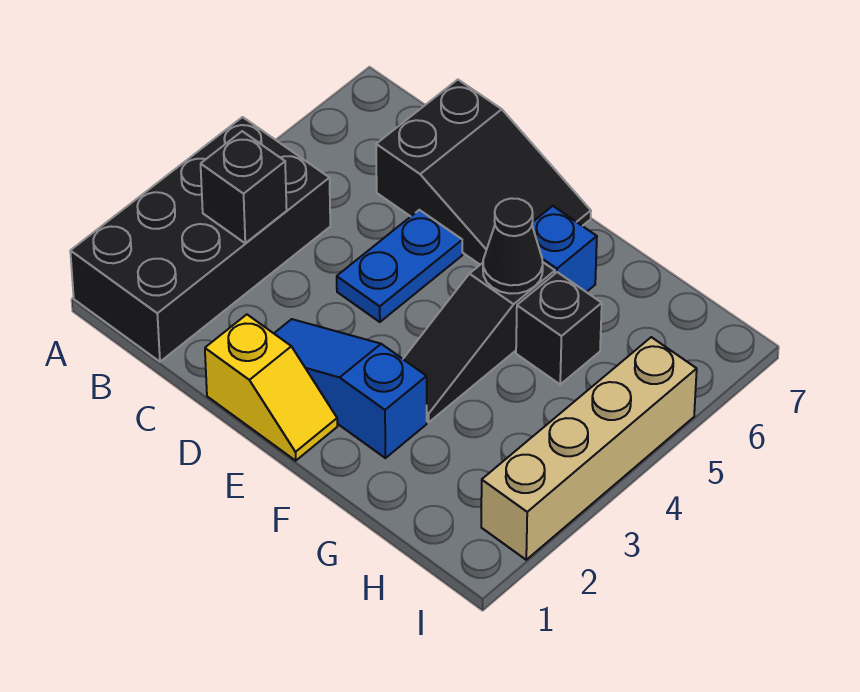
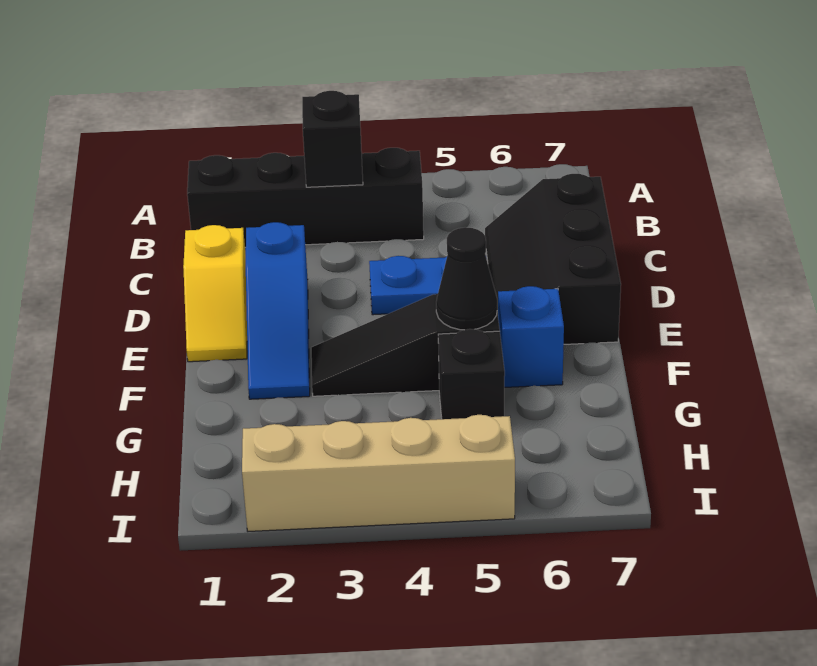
black brick A1:B4 level 1 -> black brick B1:B4 level 1
black slope C6:E7 level 1 top C -> black slope C6:E7 level 1 top 7
blue slope D2:F2 level 1 top F -> blue slope D2:F2 level 1 top D

